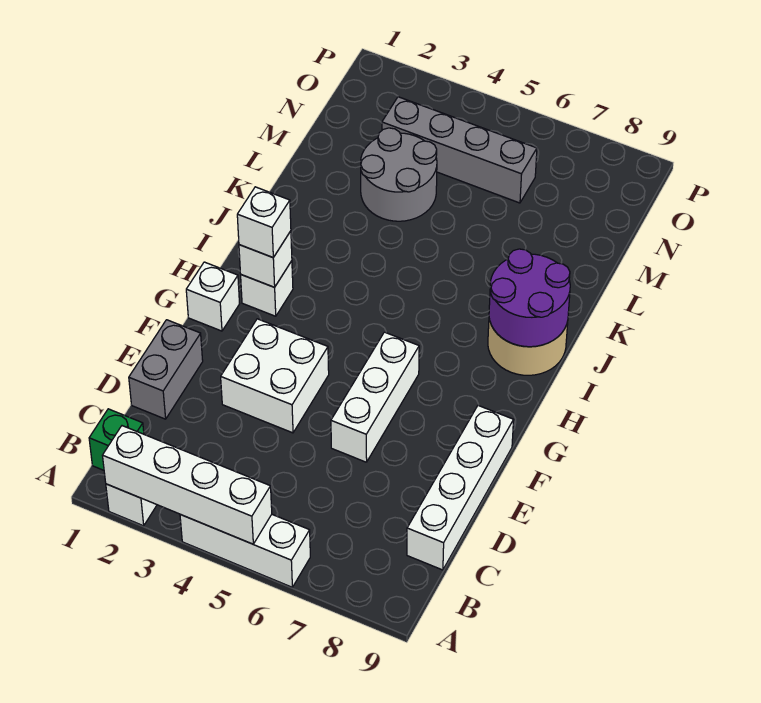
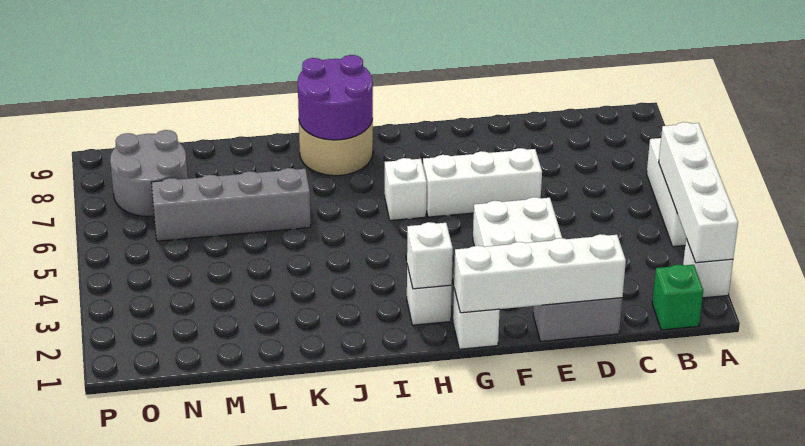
white brick C9:F9 level 1 -> white brick D1:G1 level 2
white brick H2 level 3 -> white brick H6 level 1
grey round brick L3:M4 level 1 -> grey round brick N7:O8 level 1
grey brick N3:N6 level 1 -> grey brick K6:N6 level 1

